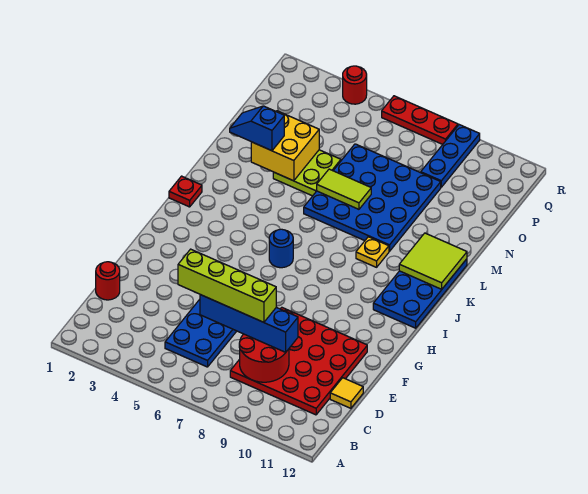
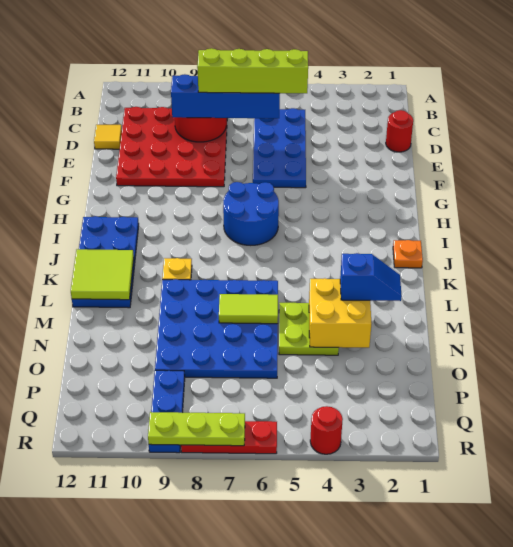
blue round brick I6 level 1 -> blue round brick H6:I7 level 1
red plate J1 level 1 -> orange plate J1 level 1
none -> lime plate R7:R9 level 2

